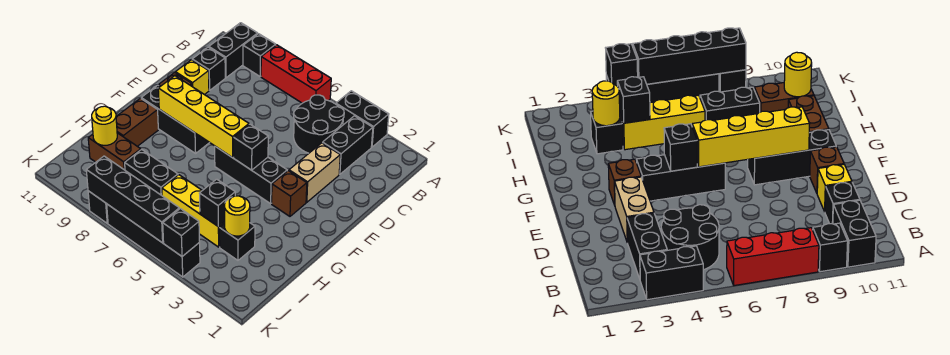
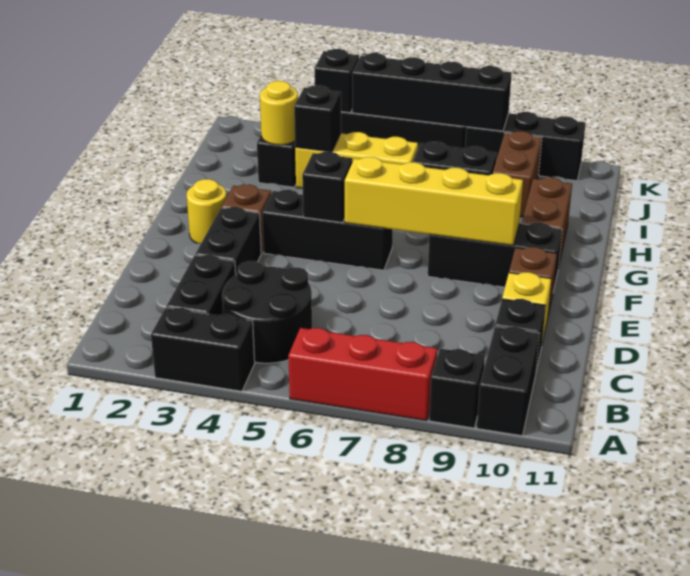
tan brick D3:E3 level 1 -> black brick D3:E3 level 1
brown brick I9:I10 level 1 -> brown brick I9:J9 level 1
yellow round brick I10 level 2 -> yellow round brick F2 level 1
black brick K8 level 1 -> black brick K8:K10 level 1

